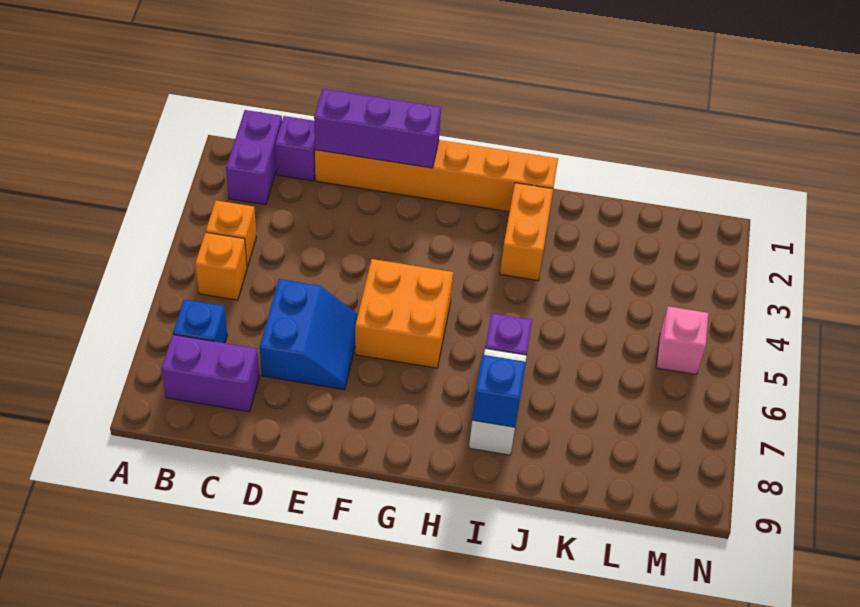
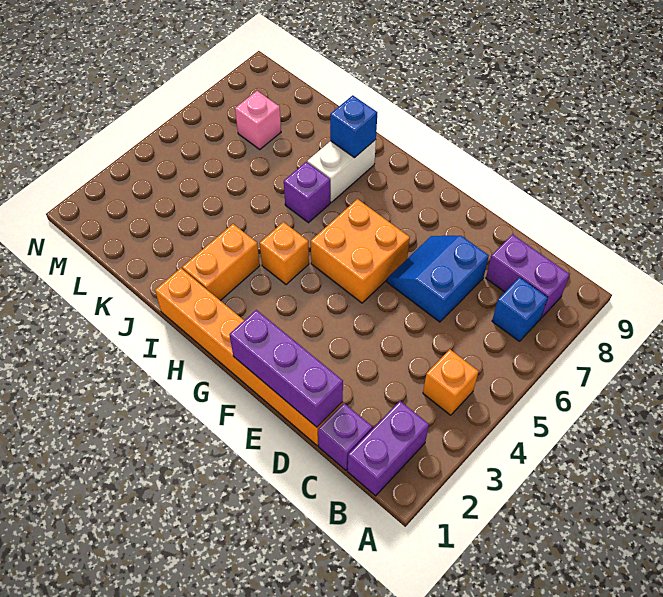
orange brick B5 level 1 -> orange brick H4 level 1
pink brick M5 level 1 -> pink brick L7 level 1

